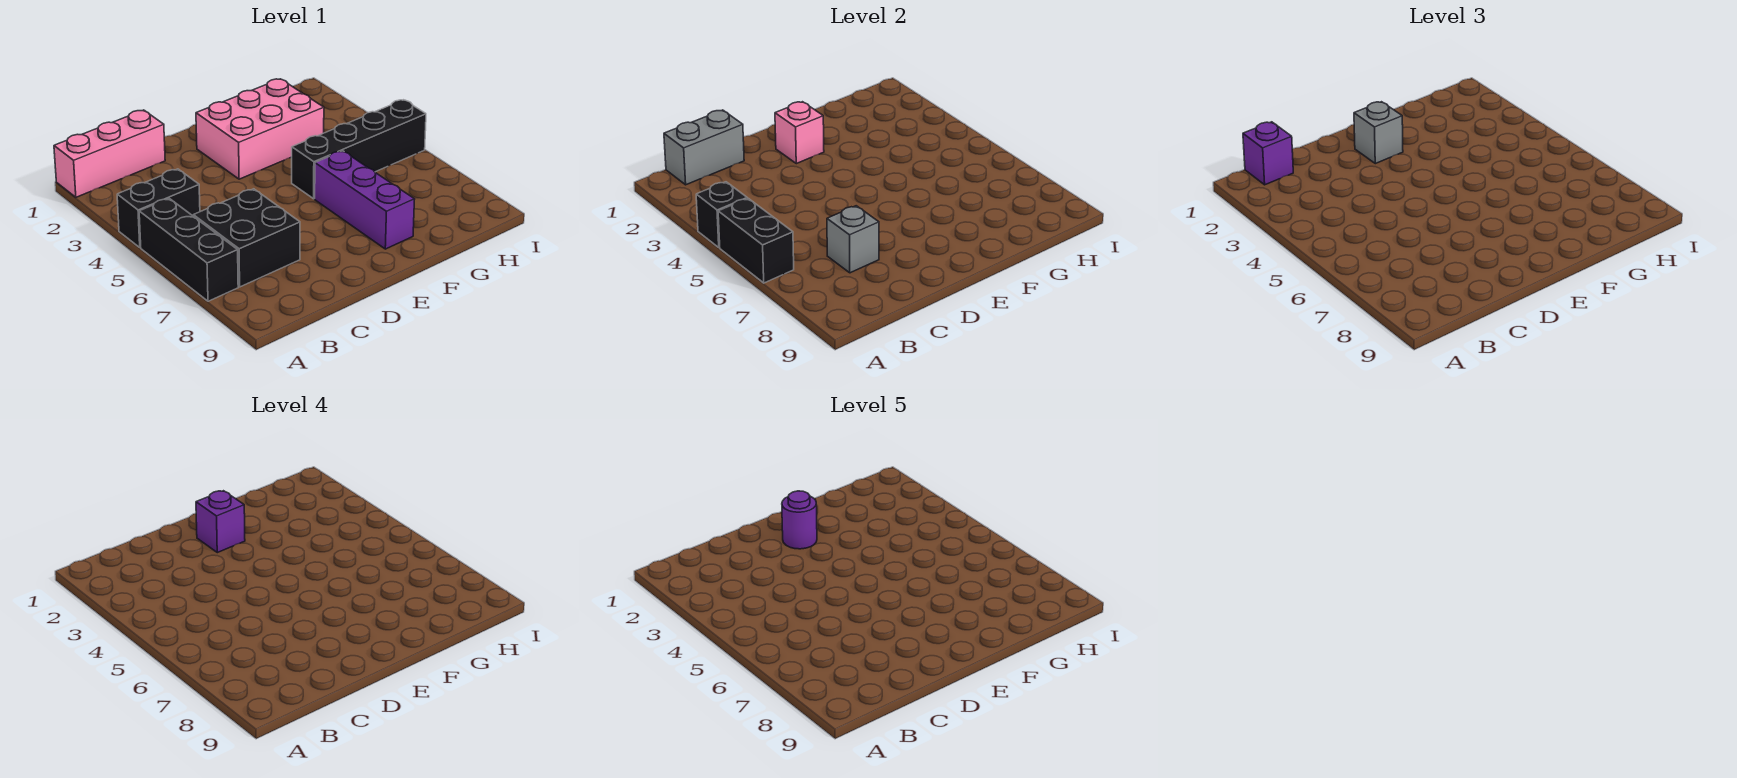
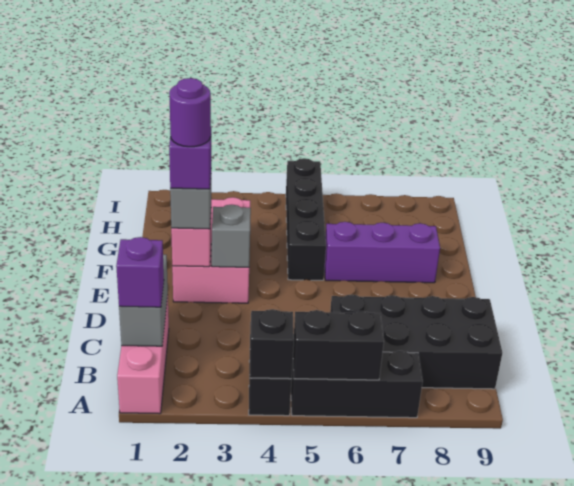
black brick B6:C7 level 1 -> black brick B6:C9 level 1
grey brick C7 level 2 -> grey brick E3 level 2

